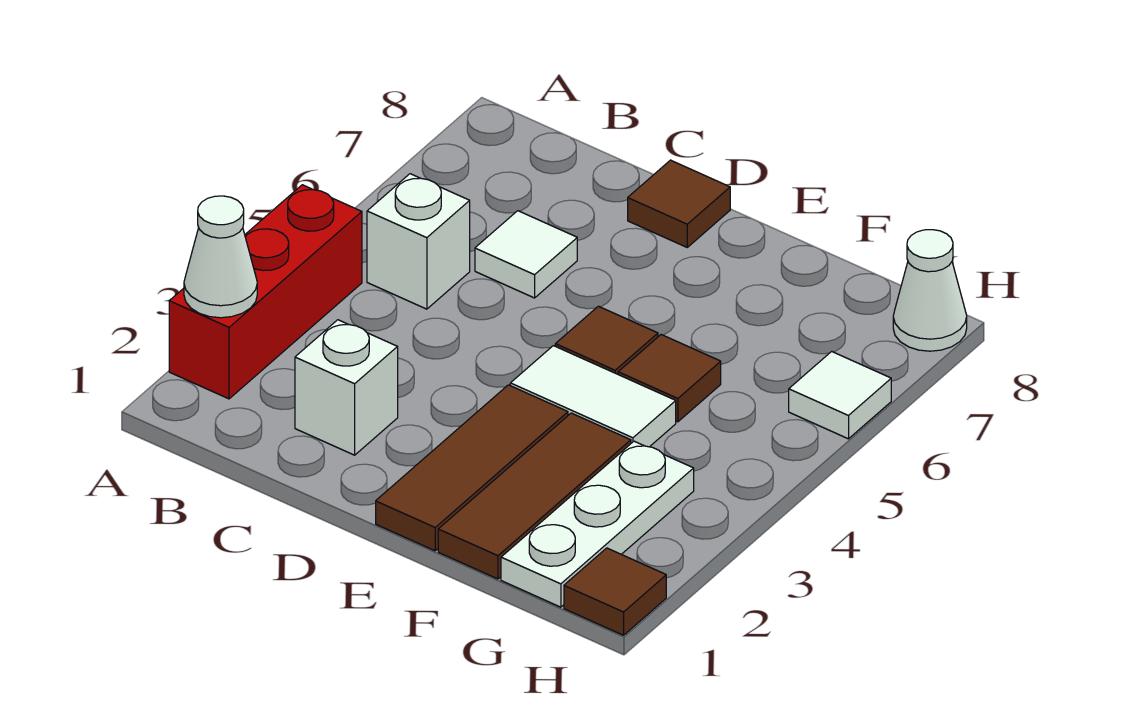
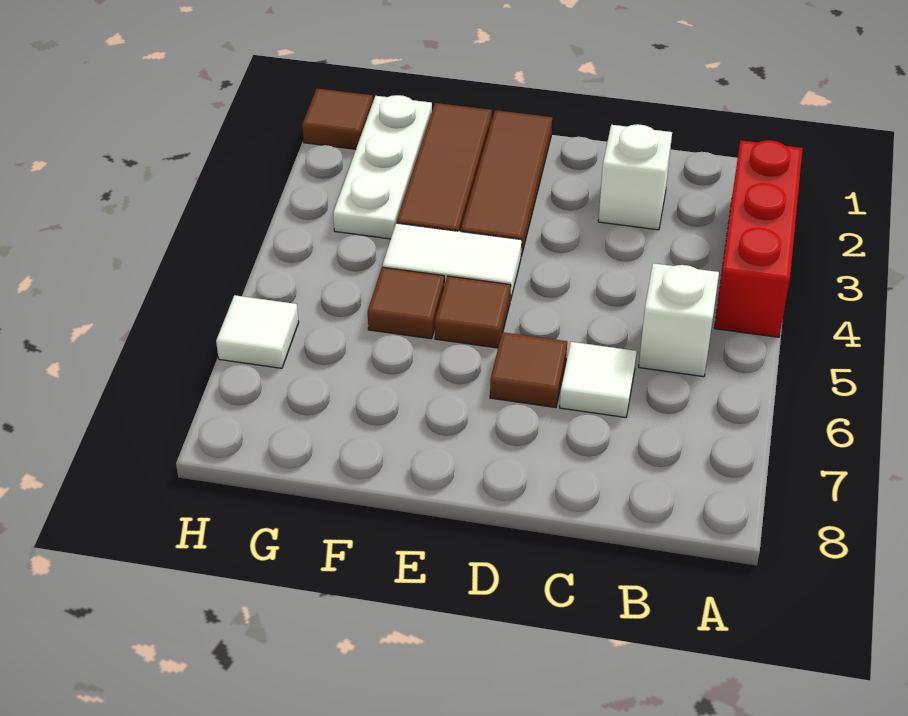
white cone A2 level 2 -> none
brown tile D8 level 1 -> brown tile D6 level 1
white cone H8 level 1 -> none

